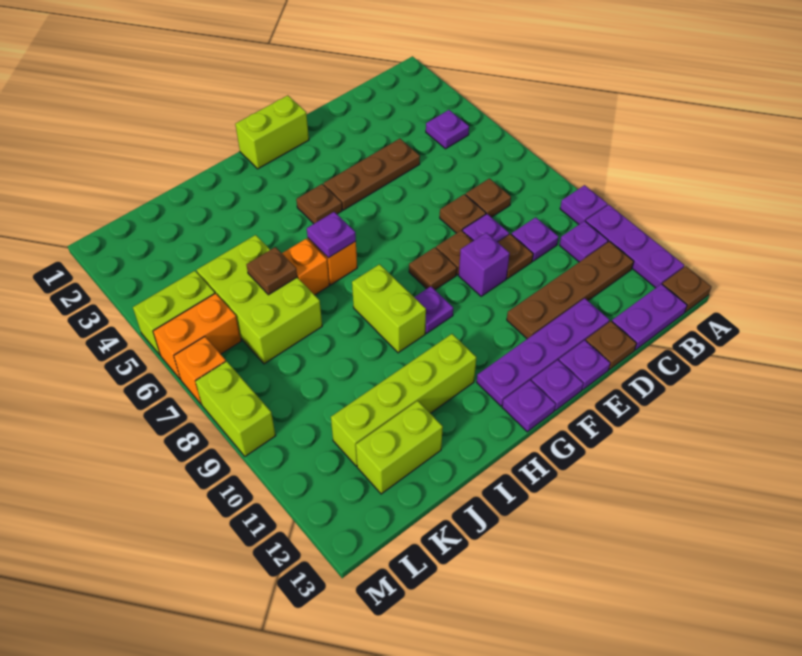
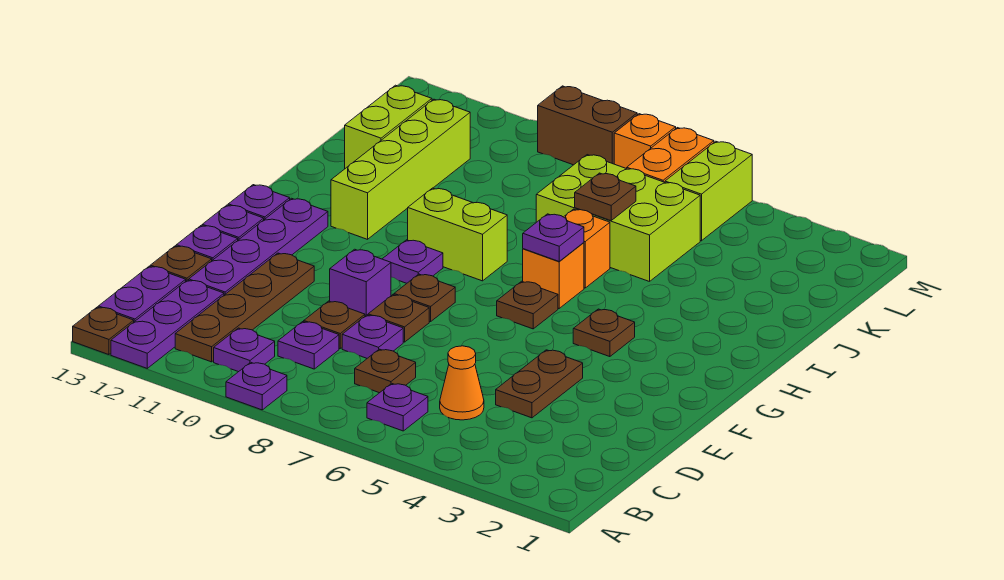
purple plate A10:A12 level 1 -> purple plate A12:C12 level 1
purple plate B4 level 1 -> purple plate B6 level 1
none -> orange cone C5 level 1
brown plate D4:F4 level 1 -> brown plate D4:E4 level 1
brown plate D7 level 1 -> brown plate G6 level 1
lime brick F1:G1 level 1 -> none
lime brick M8:M9 level 1 -> brown brick M8:M9 level 1

